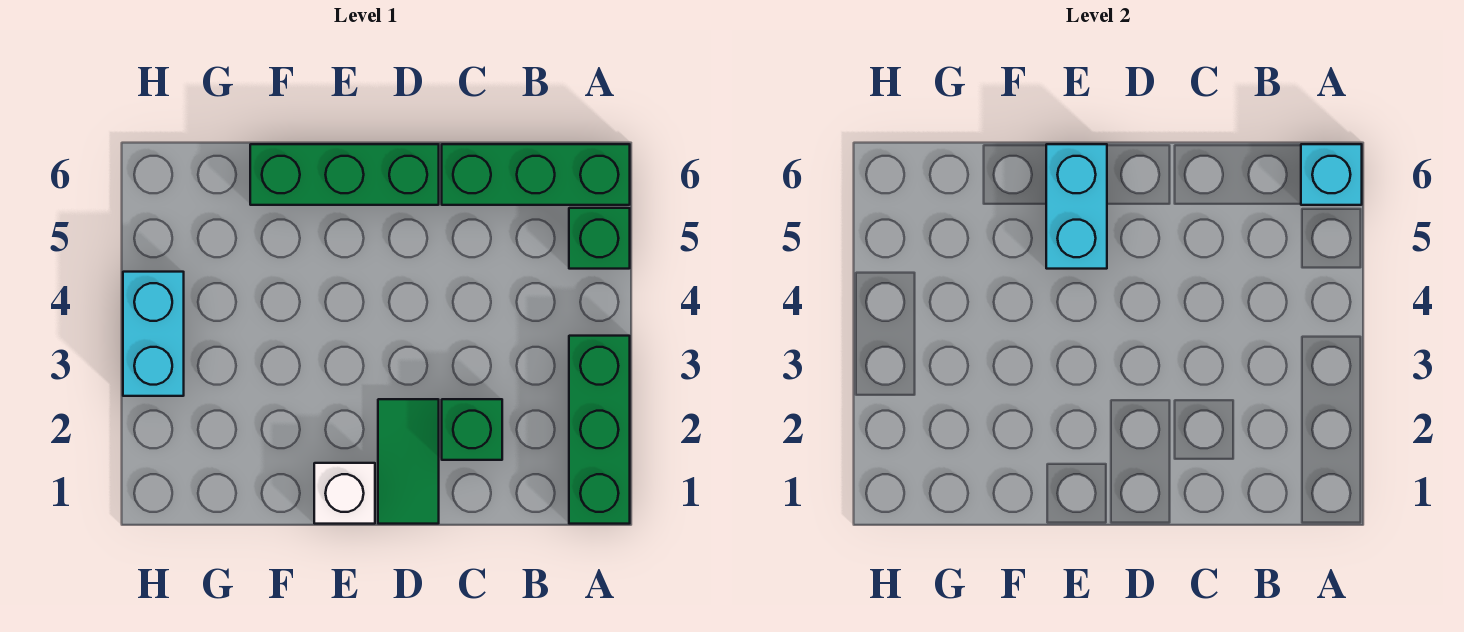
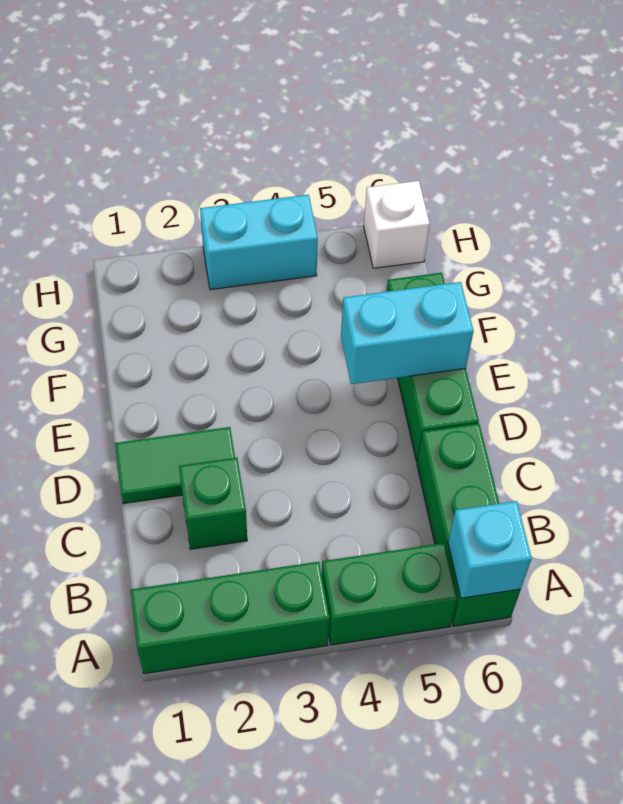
green brick A5 level 1 -> green brick A4:A5 level 1
white brick E1 level 1 -> white brick H6 level 1

